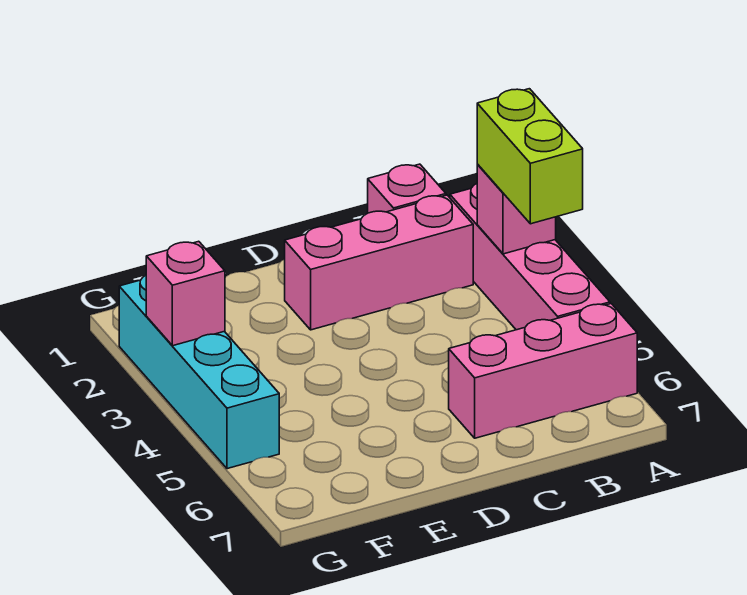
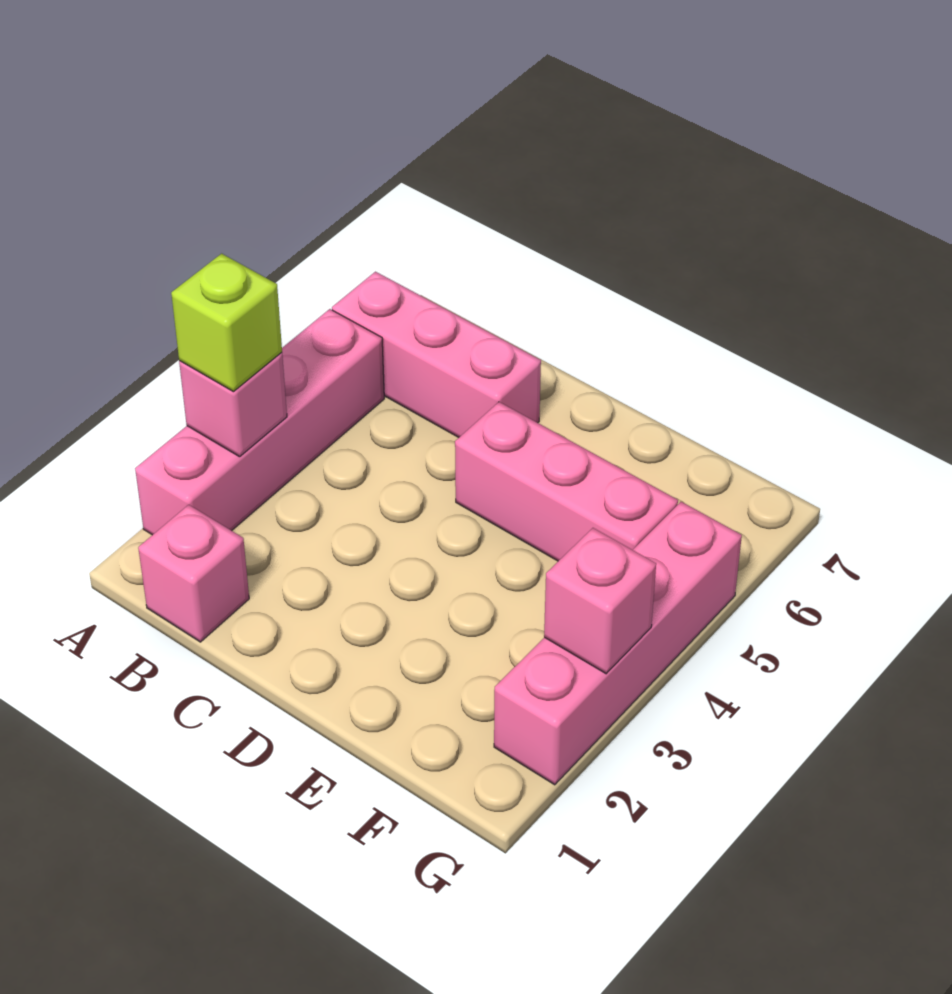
lime brick A3:A4 level 3 -> lime brick A3 level 3
pink brick B2:D2 level 1 -> pink brick D5:F5 level 1
cyan brick G2:G5 level 1 -> pink brick G2:G5 level 1

